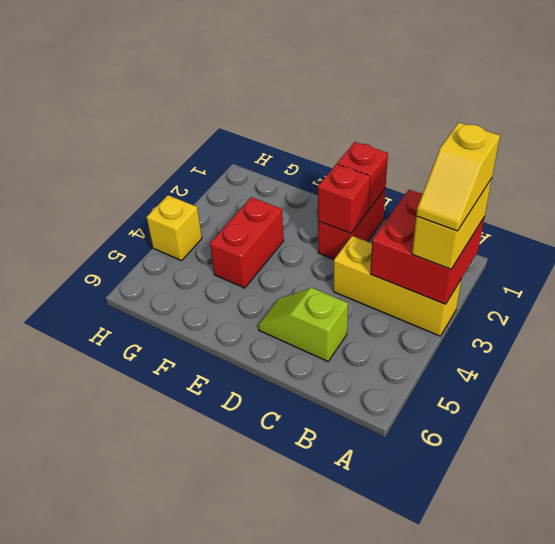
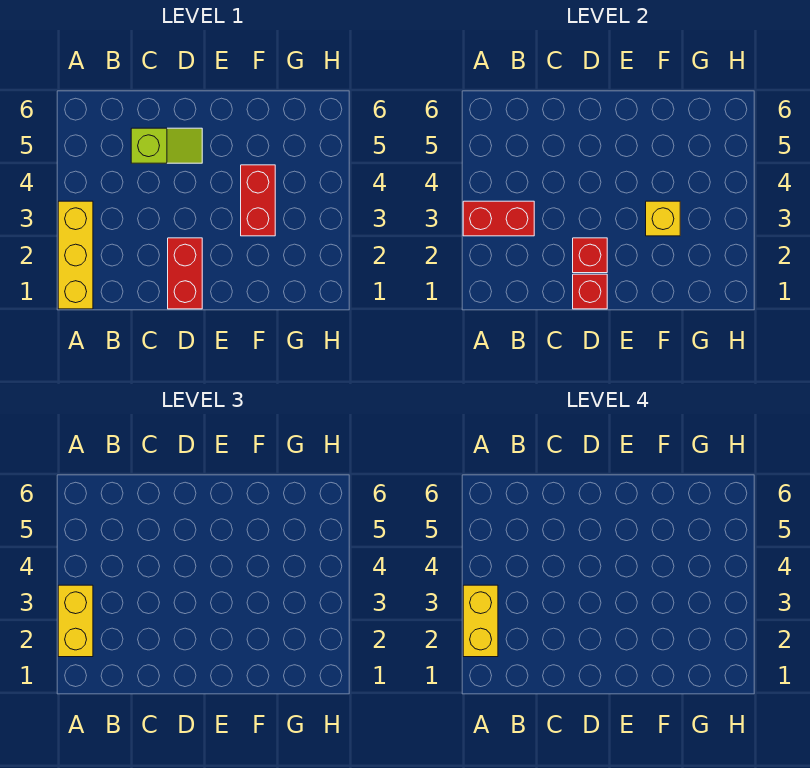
red brick A2:B3 level 2 -> red brick A3:B3 level 2
yellow slope A2:A3 level 4 top 2 -> yellow brick A2:A3 level 4
yellow brick A3:C3 level 1 -> yellow brick A1:A3 level 1
yellow brick H4 level 1 -> yellow brick F3 level 2

